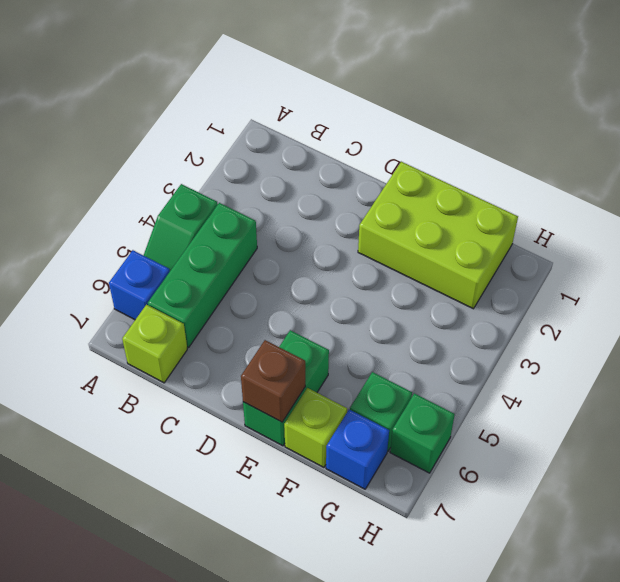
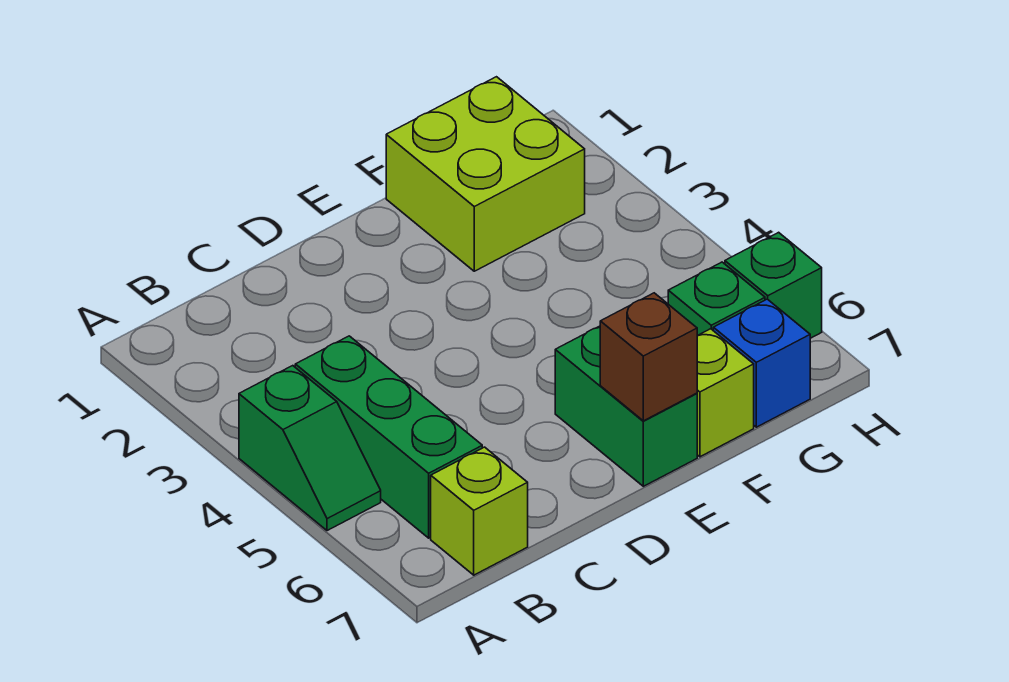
blue brick A6 level 1 -> none
lime brick E1:G2 level 1 -> lime brick F1:G2 level 1

